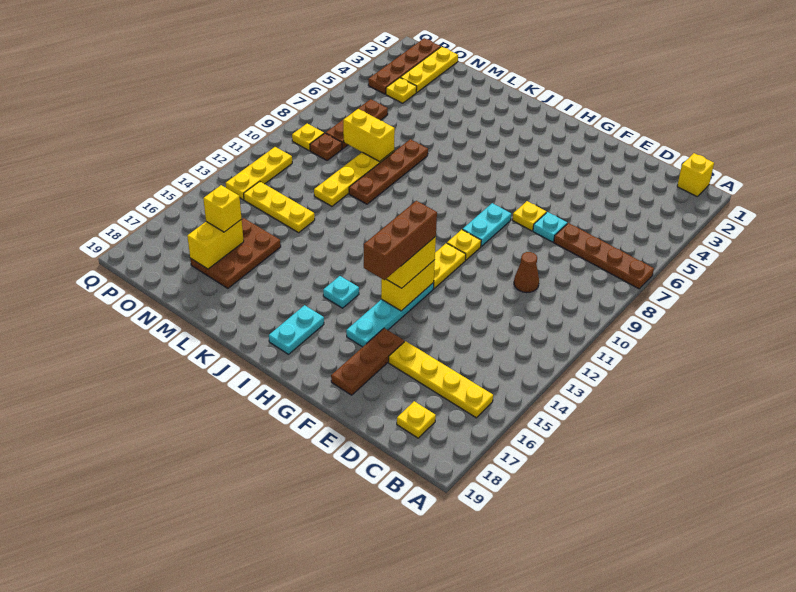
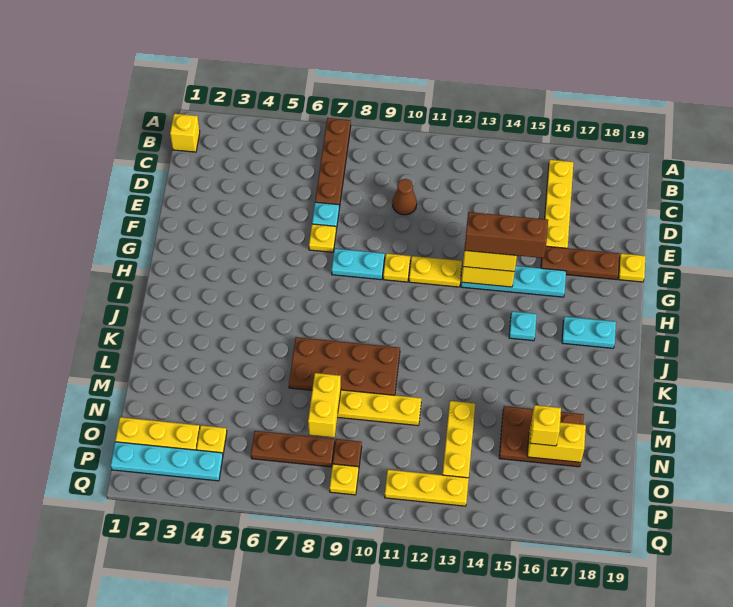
yellow plate C18 level 1 -> yellow plate F19 level 1
brown plate L7:L10 level 1 -> brown plate K7:L10 level 1
brown plate P1:P4 level 1 -> cyan plate P1:P4 level 1

